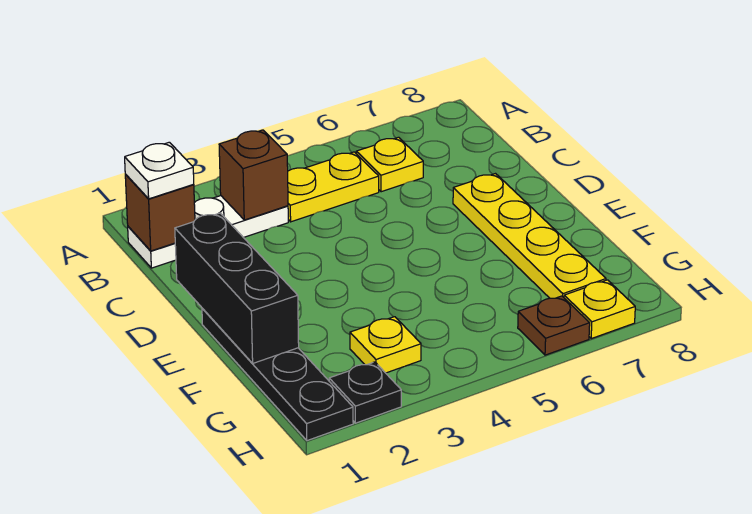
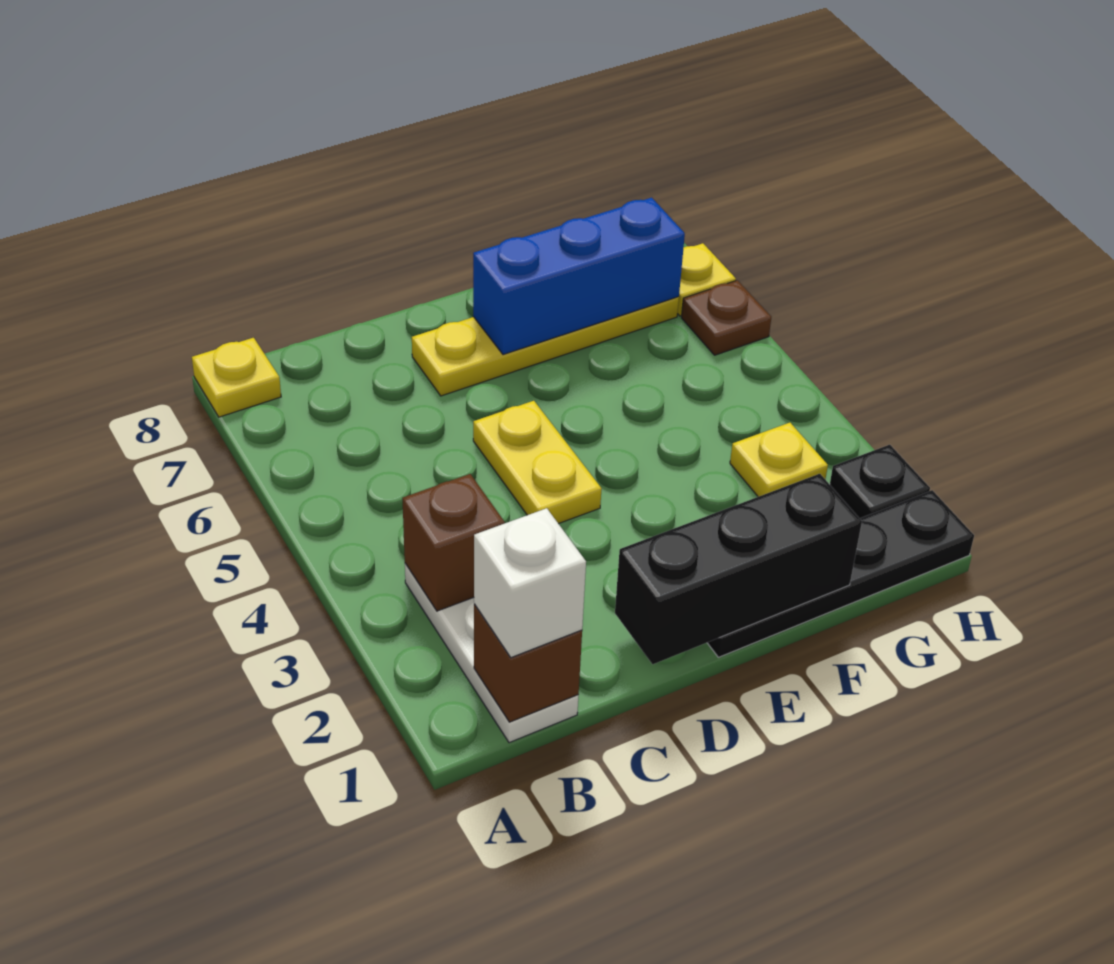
white plate B1 level 3 -> white brick B1 level 3
yellow plate B4:B5 level 1 -> yellow plate D4:D5 level 1
yellow plate B6 level 1 -> yellow plate A8 level 1
none -> blue brick E7:G7 level 2

